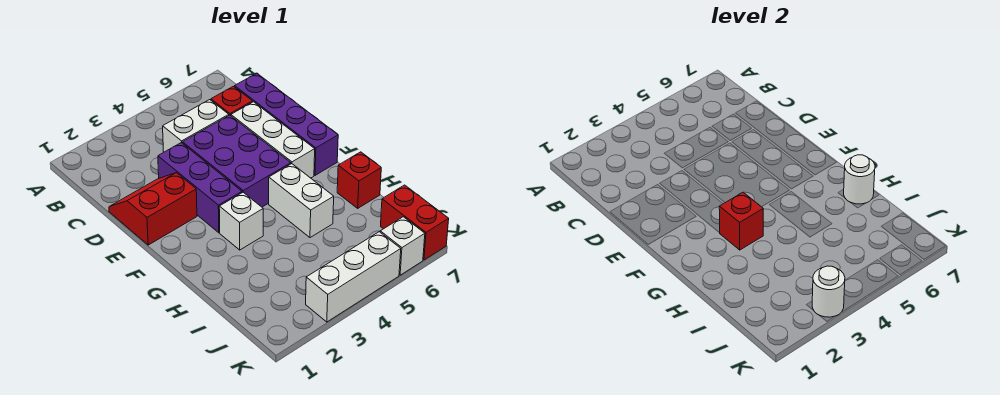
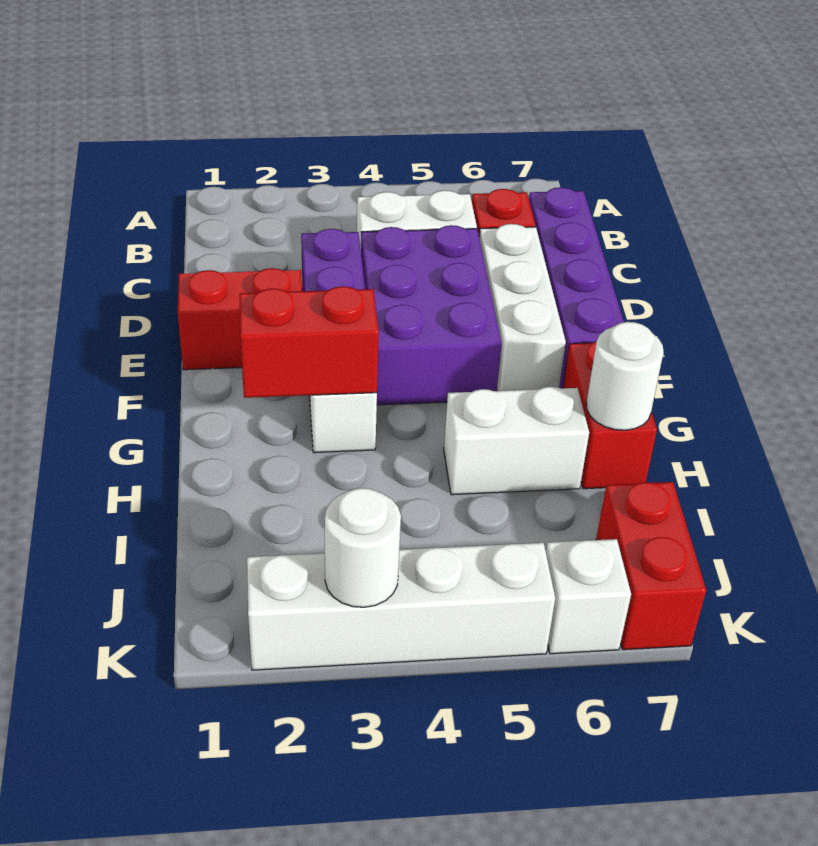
red brick G3 level 2 -> red brick G2:G3 level 2
white brick G5:H5 level 1 -> white brick H5:H6 level 1
red brick H7 level 1 -> red brick G7:H7 level 1
white brick K3:K5 level 1 -> white brick K2:K5 level 1

